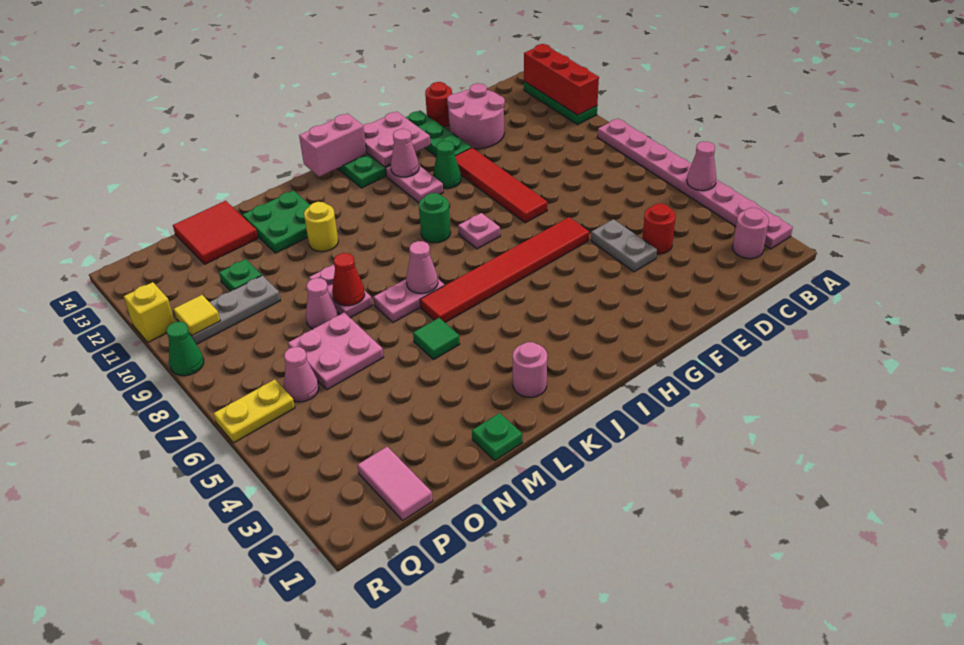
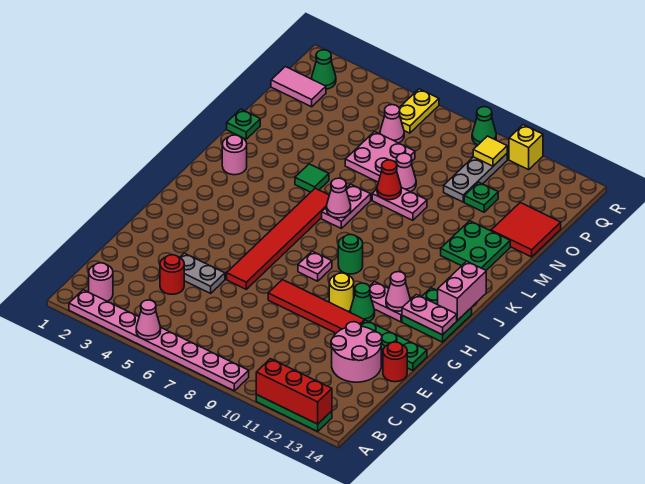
pink plate G13:H14 level 2 -> pink plate H13:H14 level 2
yellow round brick L11 level 1 -> yellow round brick G10 level 1
none -> green cone Q2 level 1

